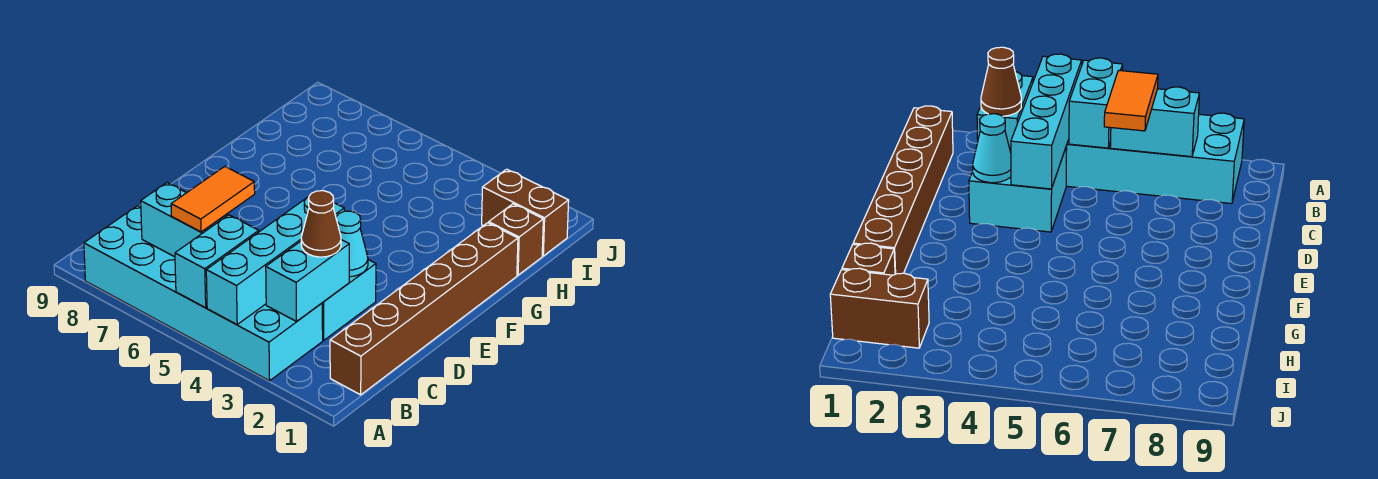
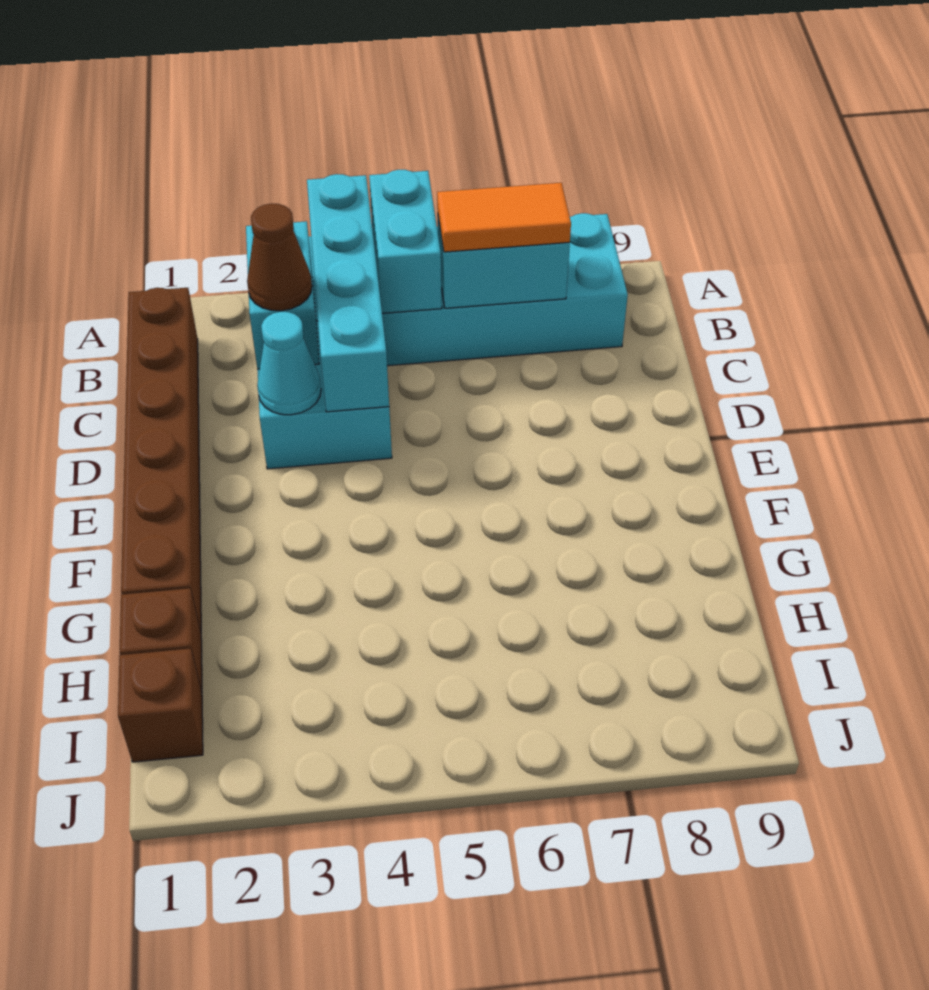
orange tile B6:C6 level 3 -> orange tile B6:B7 level 3
brown brick I1:I2 level 1 -> brown brick I1 level 1

